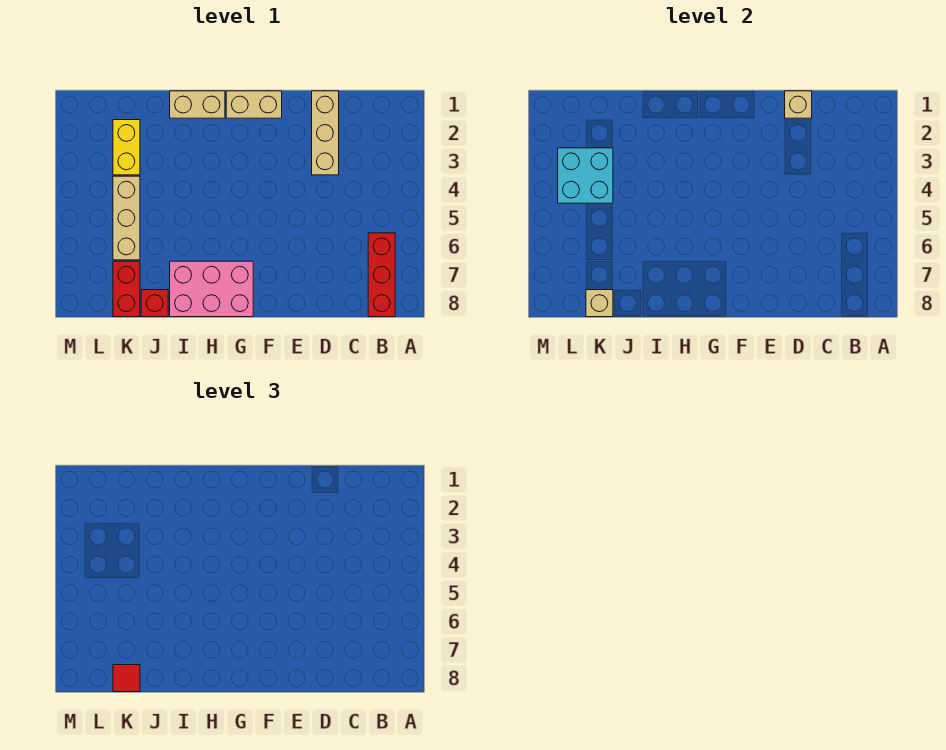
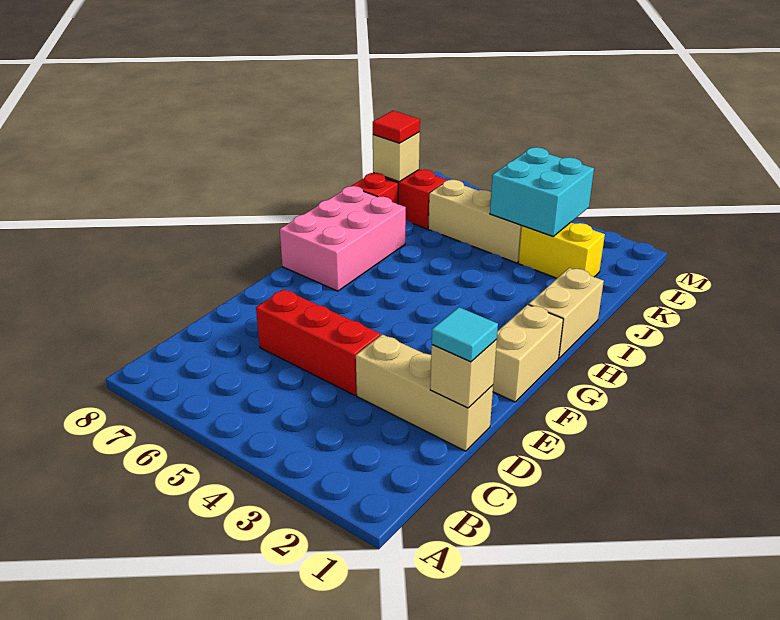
red brick B6:B8 level 1 -> red brick D4:D6 level 1
none -> cyan tile D1 level 3

